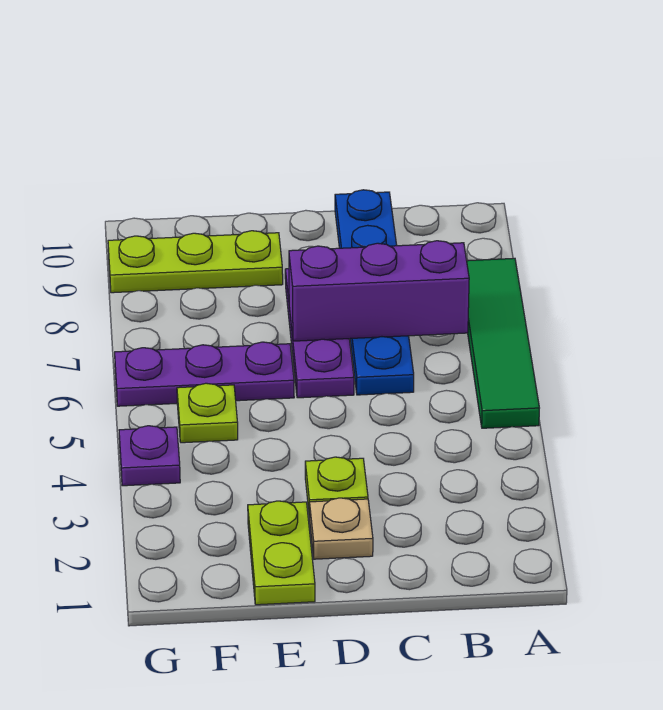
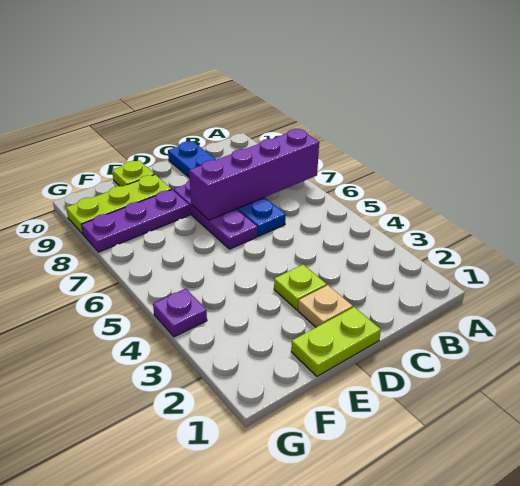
green tile A5:A8 level 1 -> none
purple brick B7:D7 level 2 -> purple brick A7:D7 level 2
lime plate E1:E2 level 1 -> lime plate D1:E1 level 1
purple plate E6:G6 level 1 -> purple plate E8:G8 level 1
lime plate F5 level 1 -> lime plate E10 level 1

